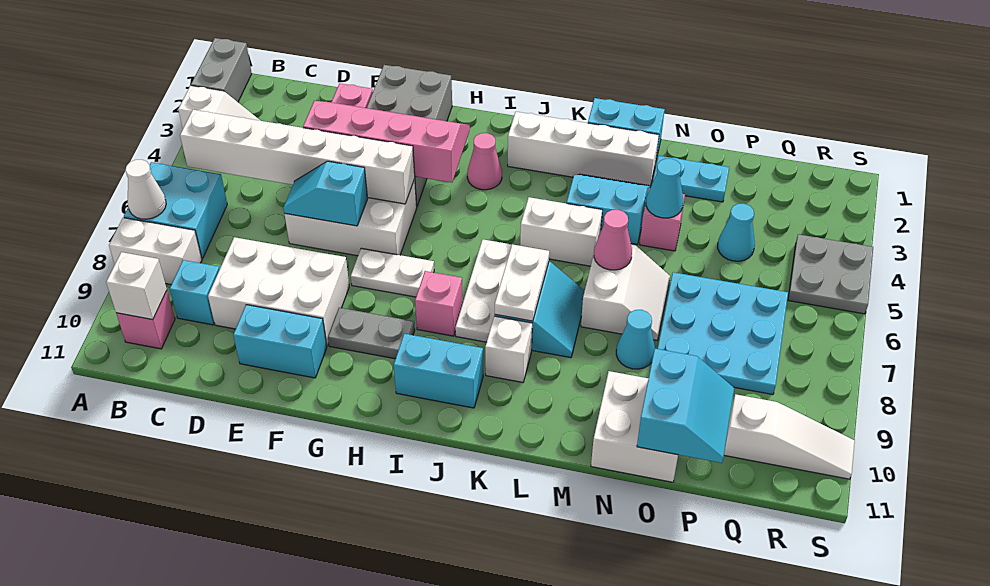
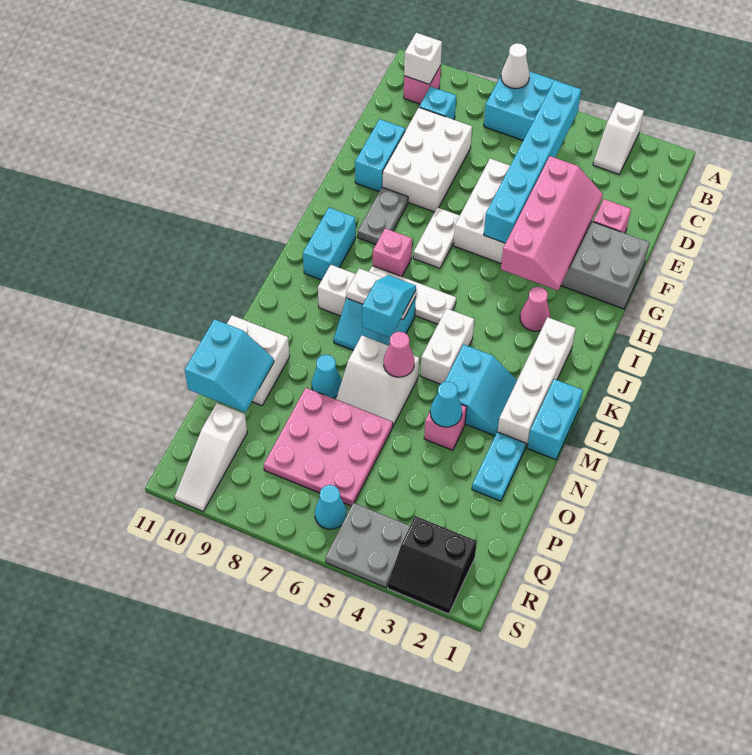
grey brick A1:A2 level 1 -> none
white brick A8:B8 level 1 -> none
white brick B5:G5 level 2 -> cyan brick B5:G5 level 2
cyan slope E6:F6 level 2 top F -> cyan slope K7:L7 level 3 top L
cyan plate O6:Q8 level 1 -> pink plate O6:Q8 level 1
cyan slope O10:P11 level 2 top O -> cyan slope O10:P11 level 2 top 11
cyan cone P4 level 1 -> cyan cone R6 level 1
none -> black slope R2:S3 level 1 top R

